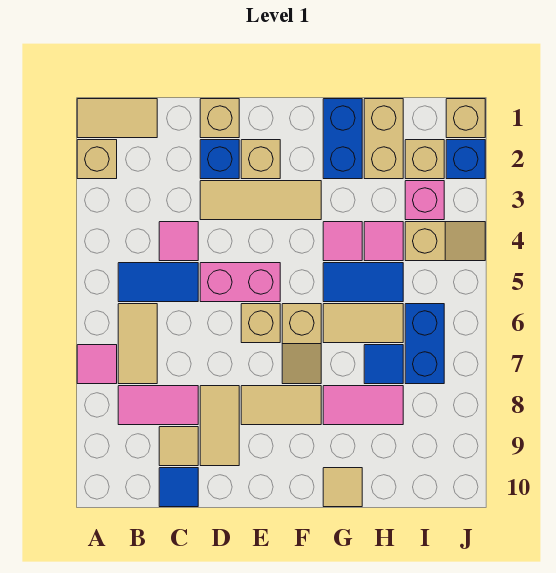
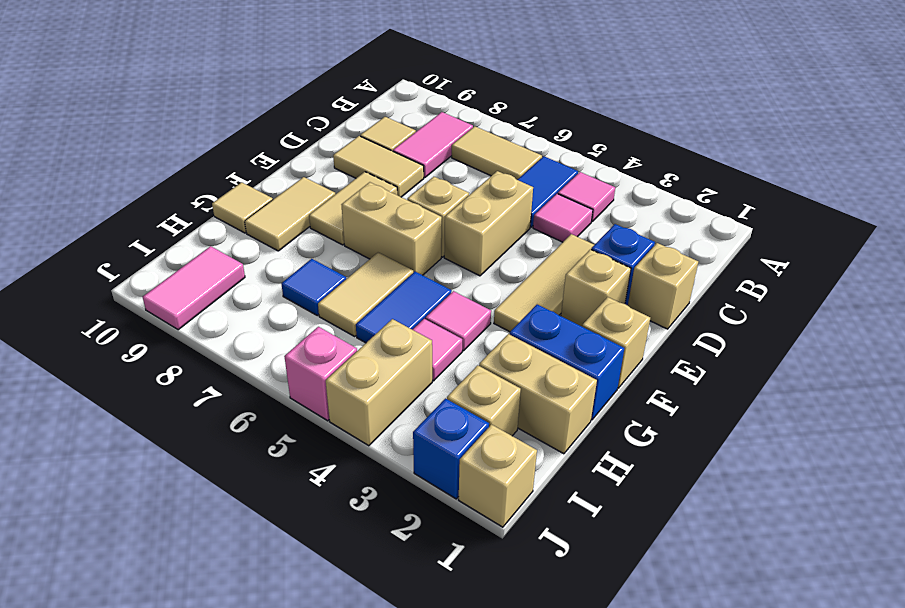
tan tile A1:B1 level 1 -> tan tile F9:G9 level 1
tan brick A2 level 1 -> tan brick F1 level 1
pink tile A7 level 1 -> pink tile B4 level 1
blue tile C10 level 1 -> none
pink brick D5:E5 level 1 -> tan brick D5:E5 level 1
tan slope F6:F7 level 1 top 6 -> tan brick F6:F7 level 1
pink tile G8:H8 level 1 -> pink tile I9:J9 level 1
pink brick I3 level 1 -> pink brick J5 level 1
tan slope I4:J4 level 1 top I -> tan brick I4:J4 level 1
blue brick I6:I7 level 1 -> none

